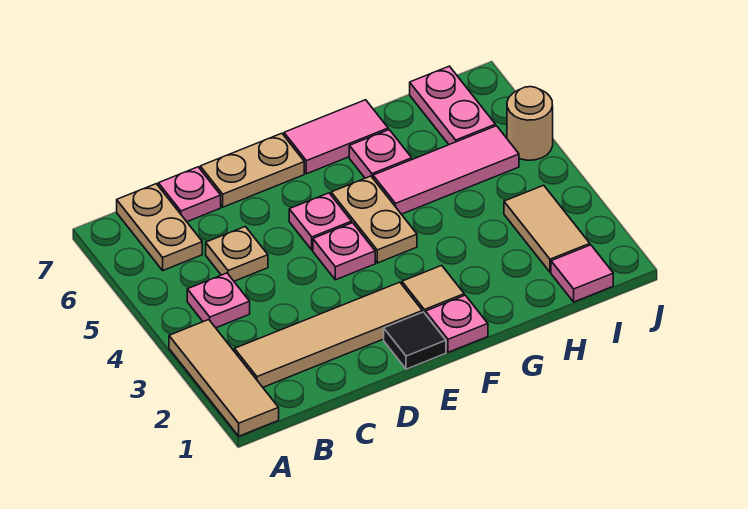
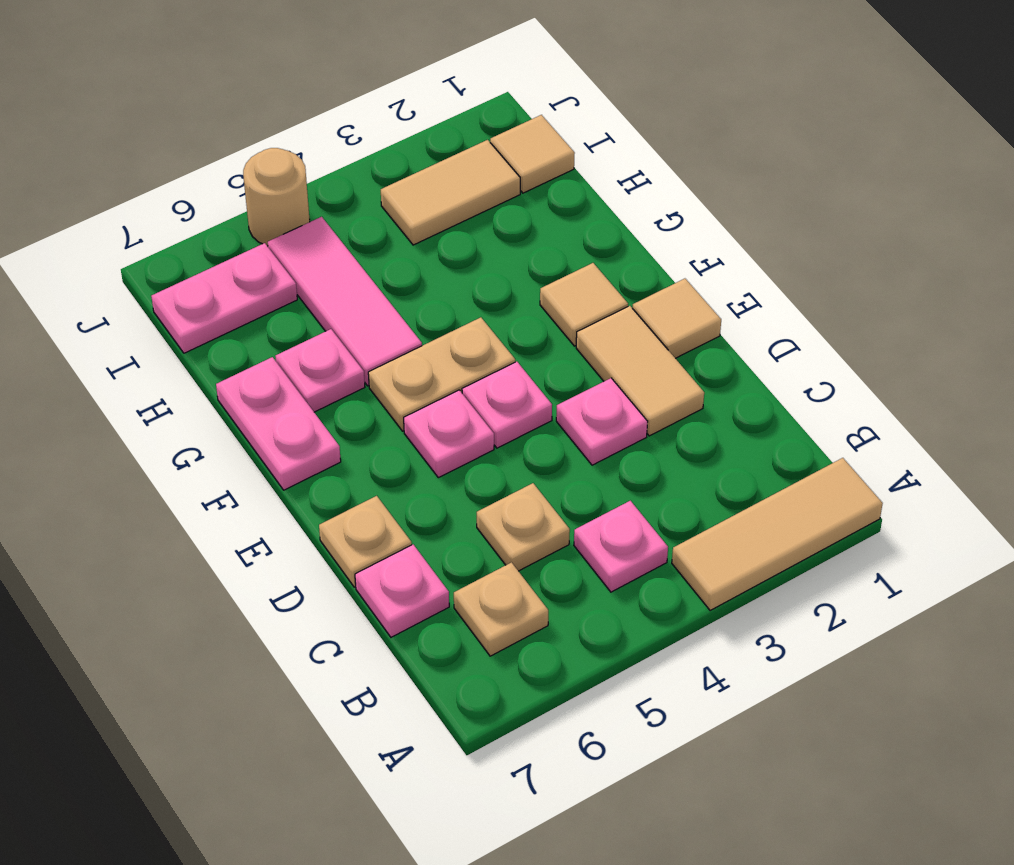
tan tile B2:E2 level 1 -> tan tile D2:E2 level 1
tan plate B6:B7 level 1 -> tan plate B6 level 1
tan plate D7:E7 level 1 -> tan plate D7 level 1
black tile E1 level 1 -> tan tile E1 level 1
pink plate F1 level 1 -> pink plate D3 level 1
pink tile F7:G7 level 1 -> pink plate F7:G7 level 1
pink tile I1 level 1 -> tan tile I1 level 1

